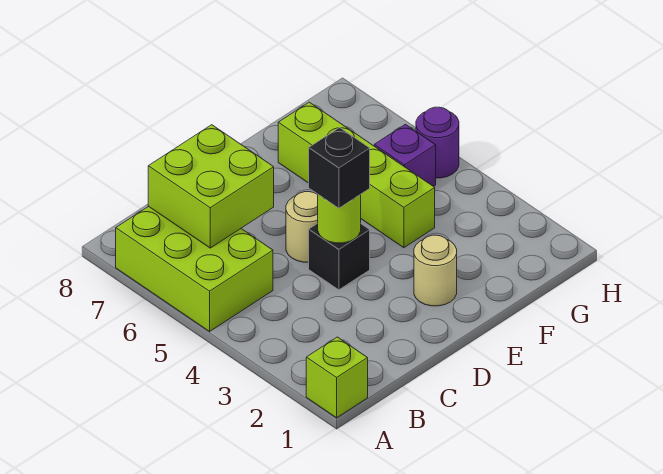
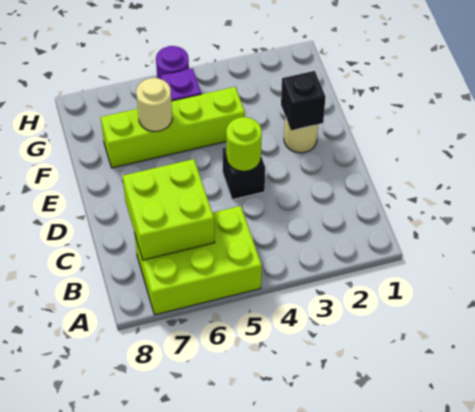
lime brick A1 level 1 -> none
black brick D4 level 3 -> black brick E2 level 2
tan round brick D5 level 1 -> tan round brick F6 level 2

